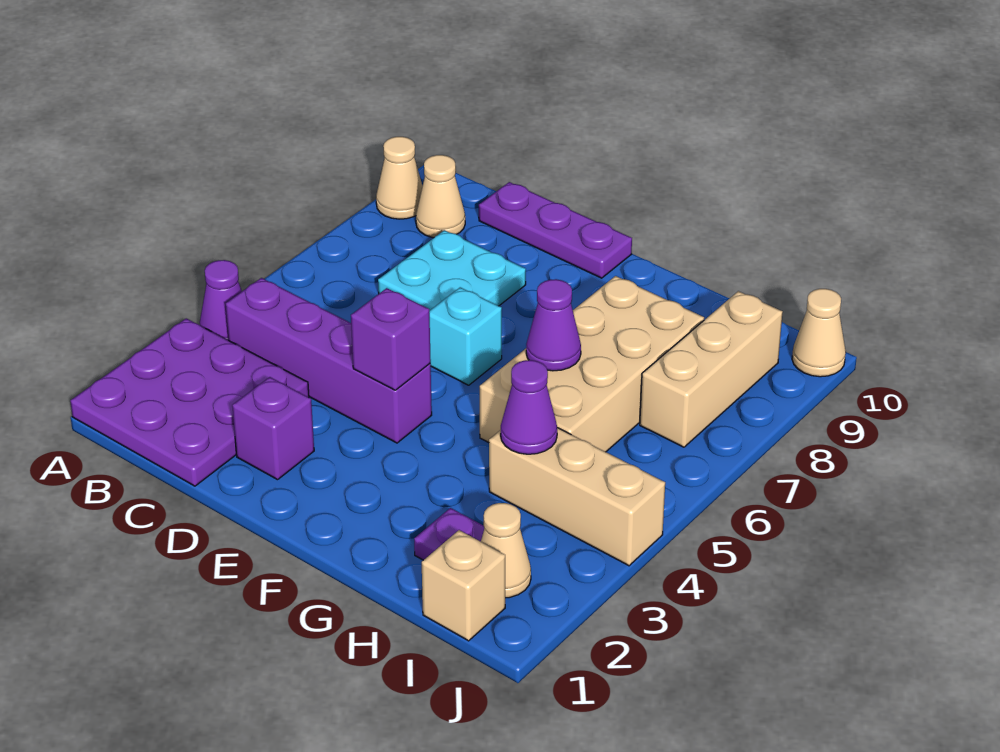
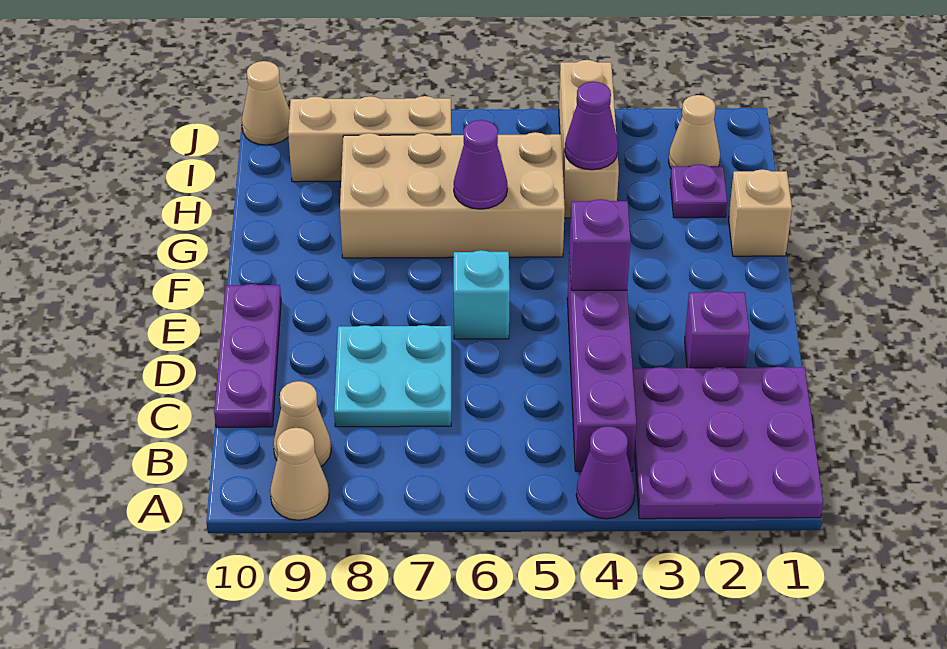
tan brick I1 level 1 -> tan brick G1 level 1

